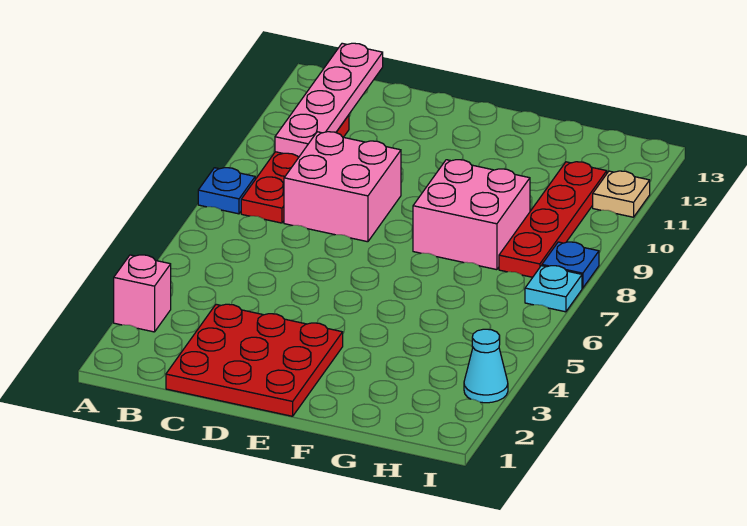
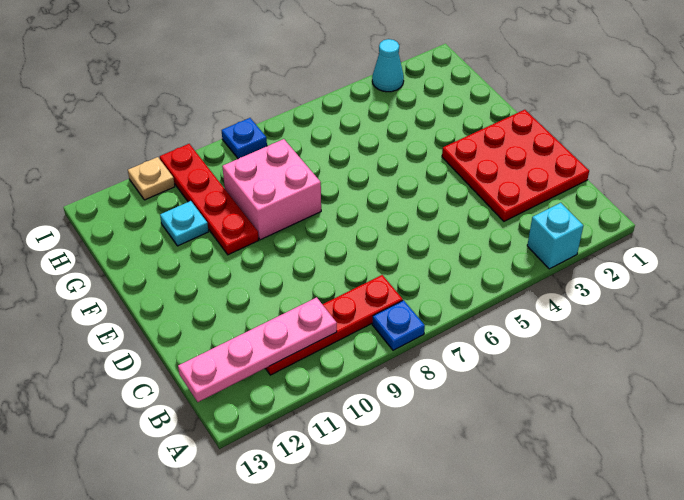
pink brick A3 level 1 -> cyan brick A3 level 1
pink brick C8:D9 level 1 -> none
red plate H8:H11 level 1 -> red plate F10:I10 level 1
cyan plate I7 level 1 -> cyan plate G11 level 1

